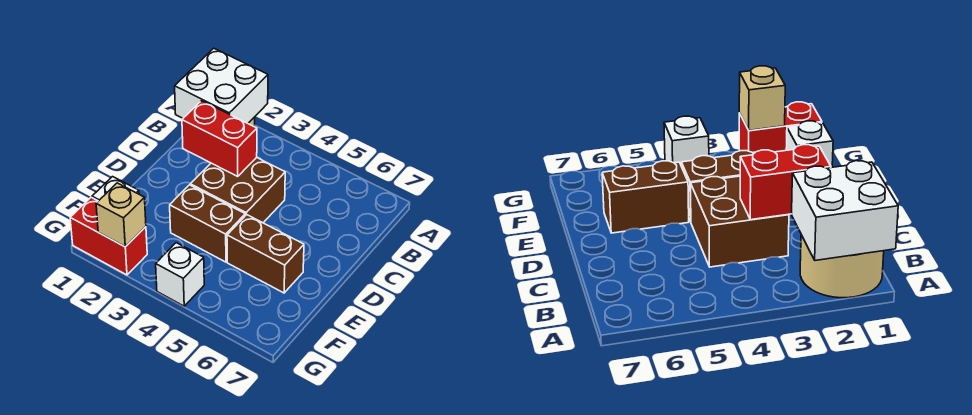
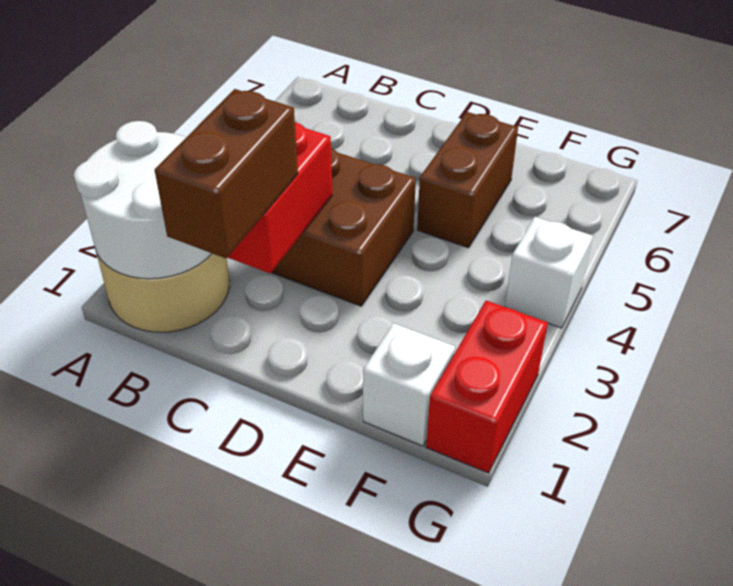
white brick A1:B2 level 2 -> white round brick A1:B2 level 2
brown brick E3:E4 level 1 -> brown brick C1:C2 level 3
tan brick G2 level 2 -> none

